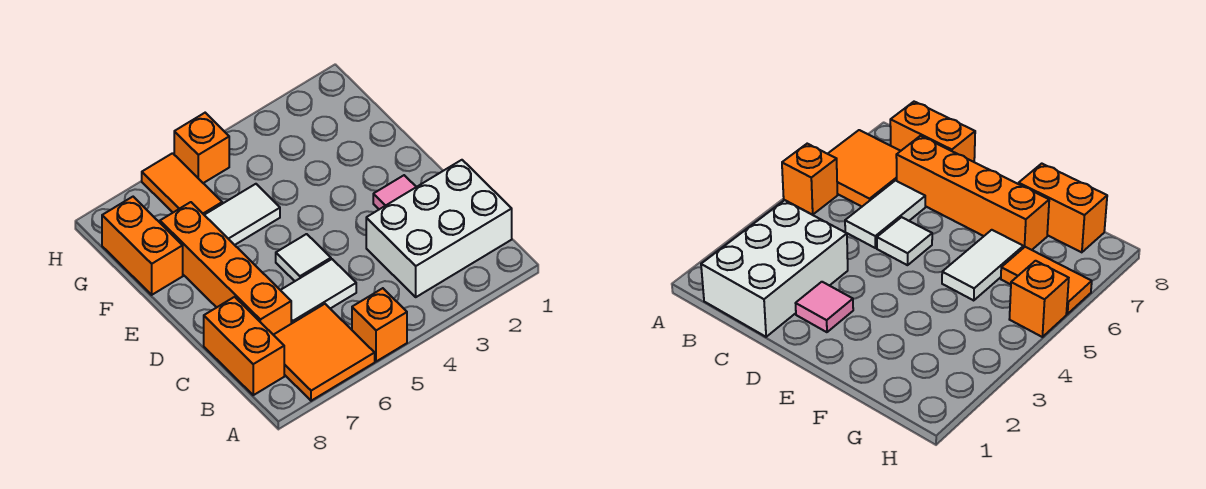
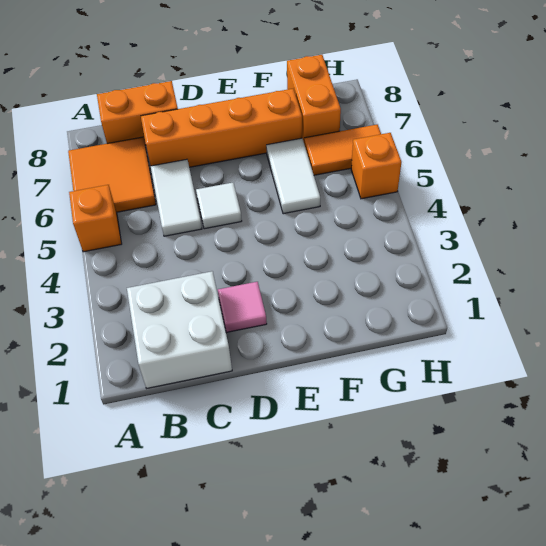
white brick B1:C3 level 1 -> white brick B1:C2 level 1
orange brick F8:G8 level 1 -> orange brick G7:G8 level 1

